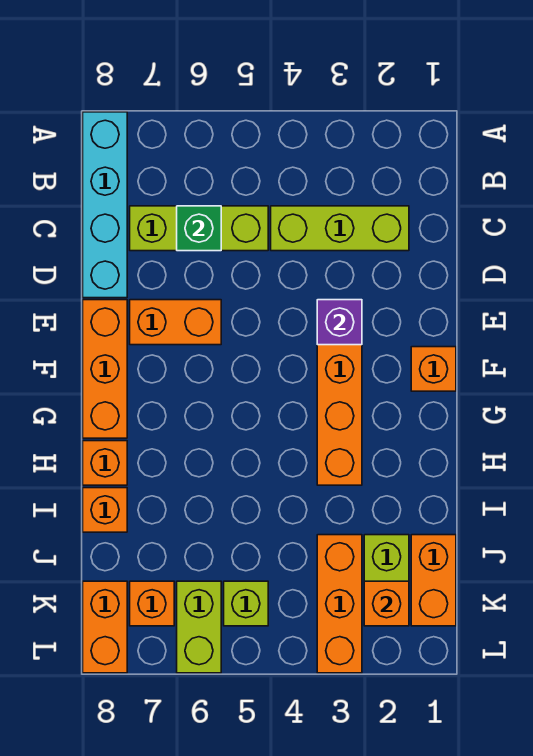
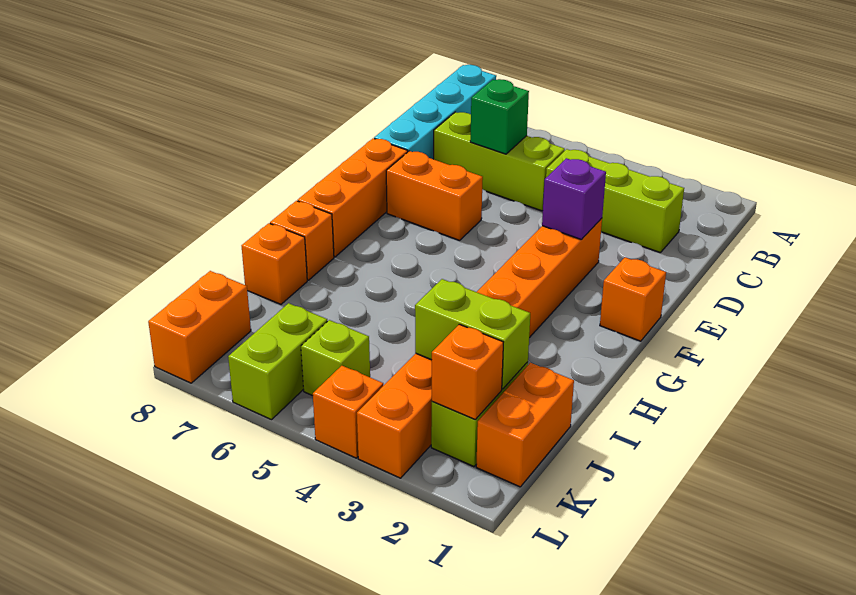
none -> lime brick J2:J3 level 2
orange brick K7 level 1 -> orange brick L4 level 1

